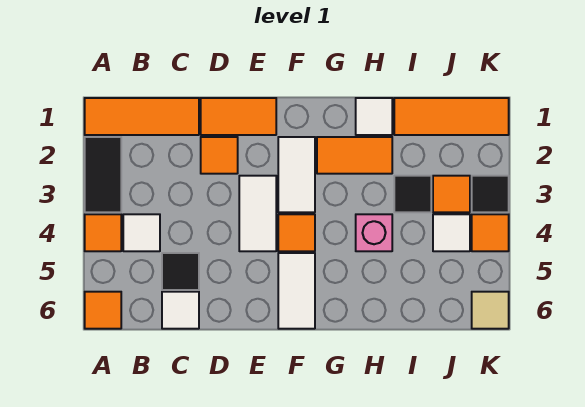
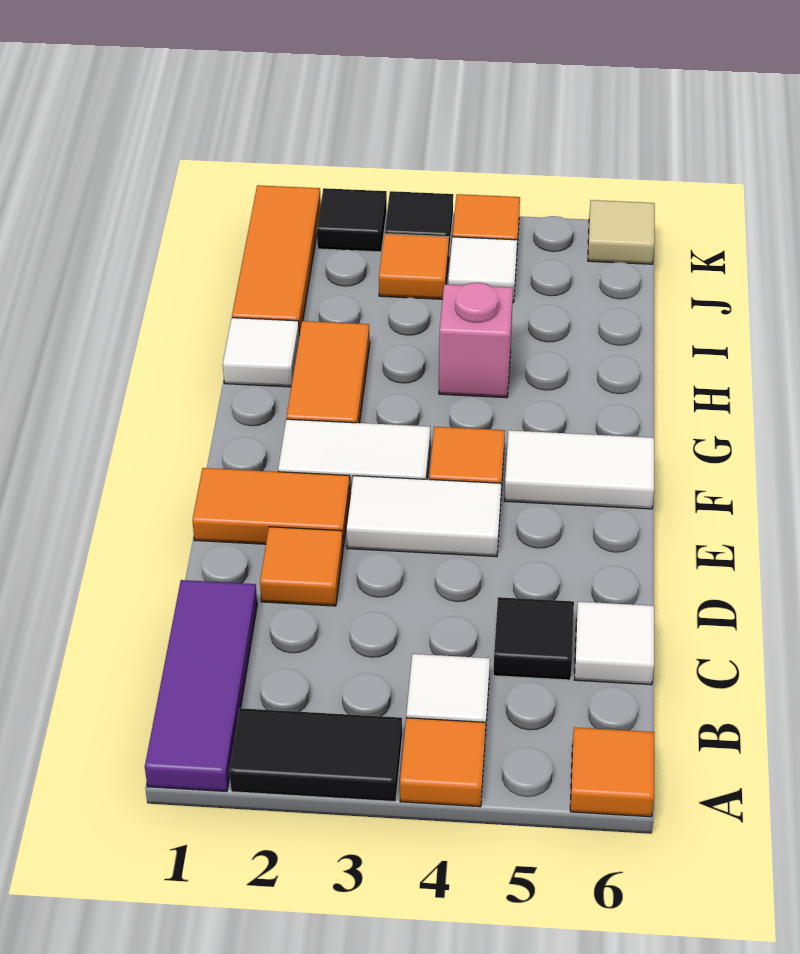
orange tile A1:C1 level 1 -> purple tile A1:C1 level 1
orange tile D1:E1 level 1 -> orange tile E1:E2 level 1
black tile I3 level 1 -> black tile K2 level 1

